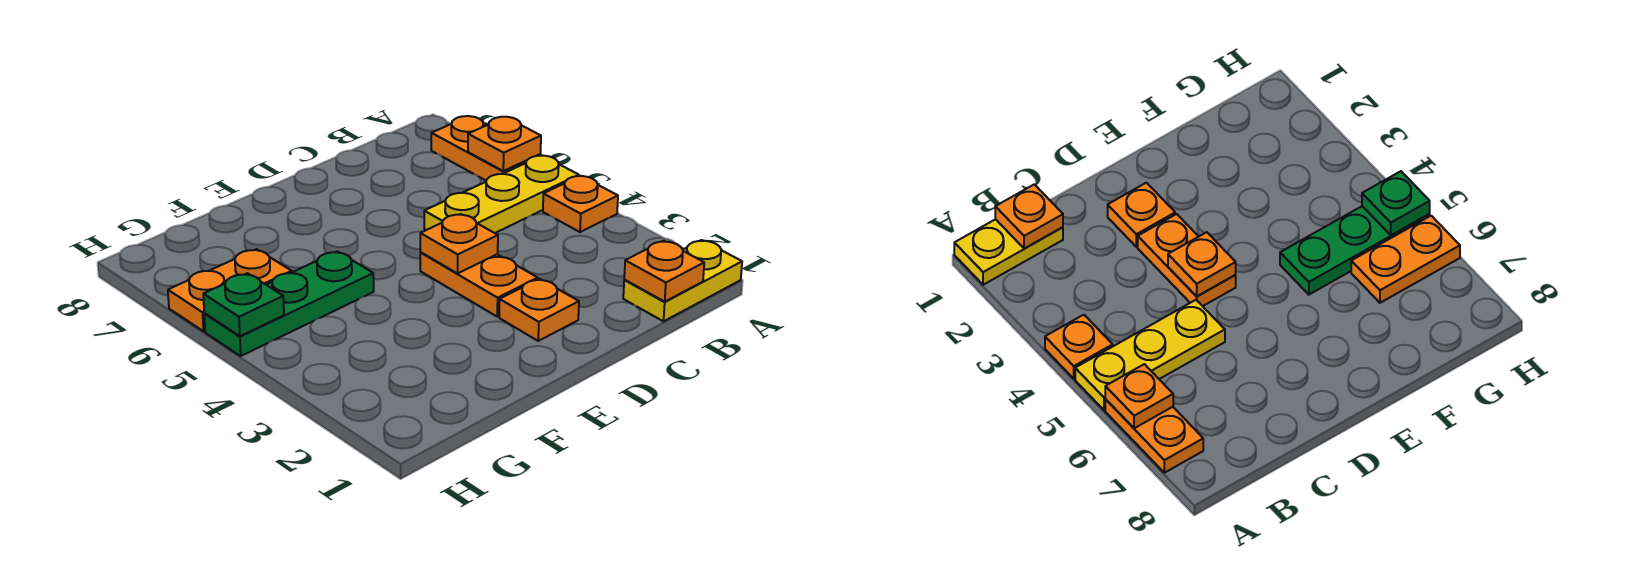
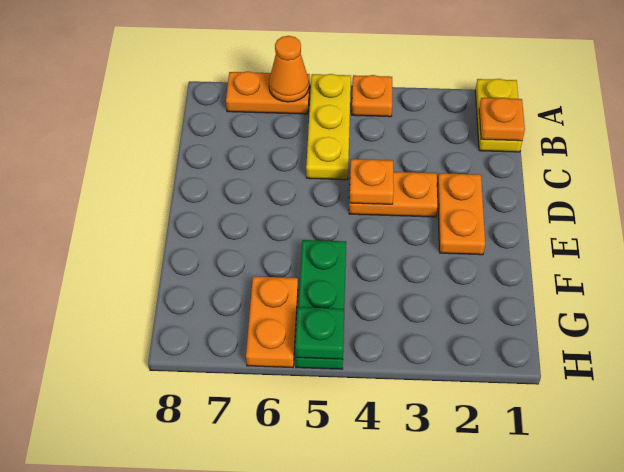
orange plate A6 level 2 -> orange cone A6 level 2
orange plate D2 level 1 -> orange plate D2:E2 level 1

